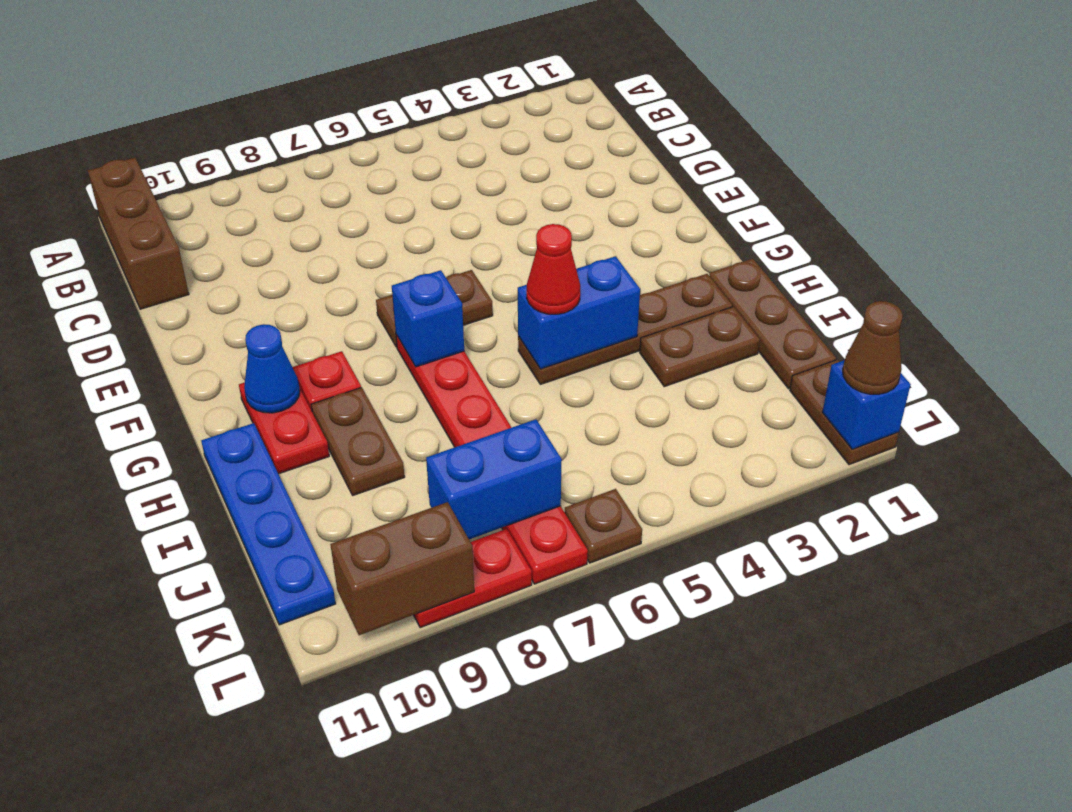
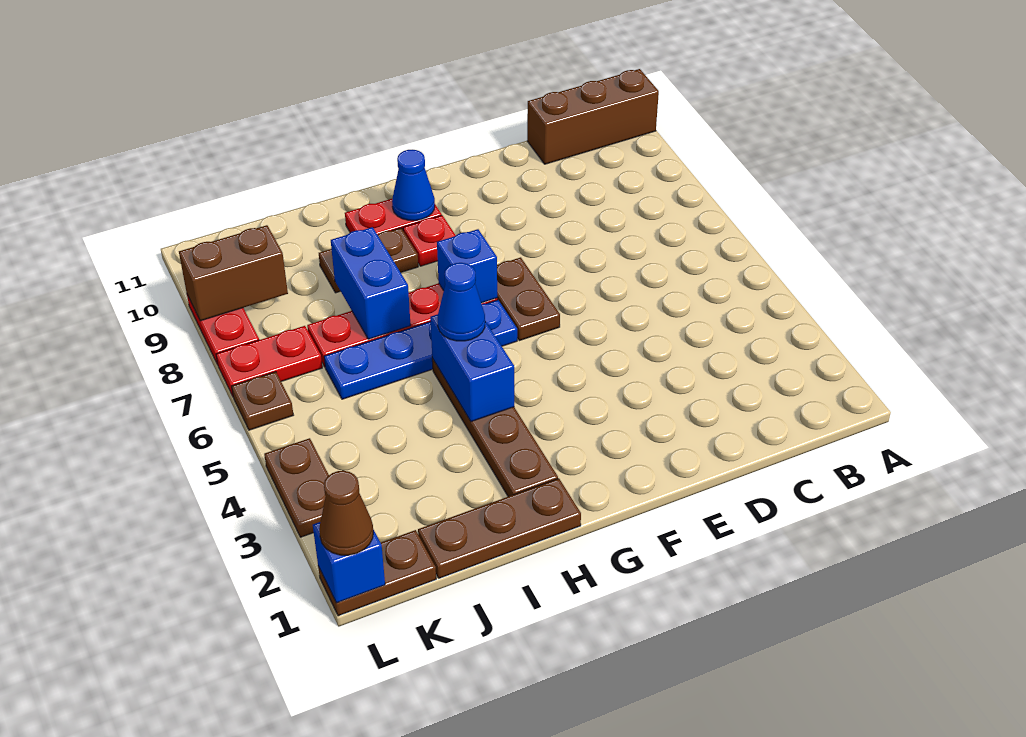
red cone H5 level 3 -> blue cone H5 level 3
blue plate H11:K11 level 1 -> blue plate G6:J6 level 1
brown plate I2:I3 level 1 -> brown plate L3:L4 level 1
blue brick K7:K8 level 2 -> blue brick I7:I8 level 2
brown brick L9:L10 level 2 -> brown brick K9:L9 level 2

